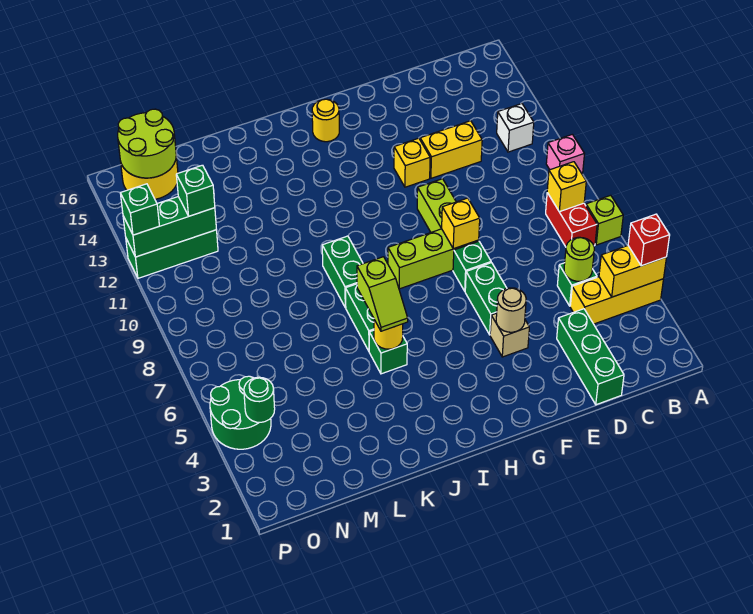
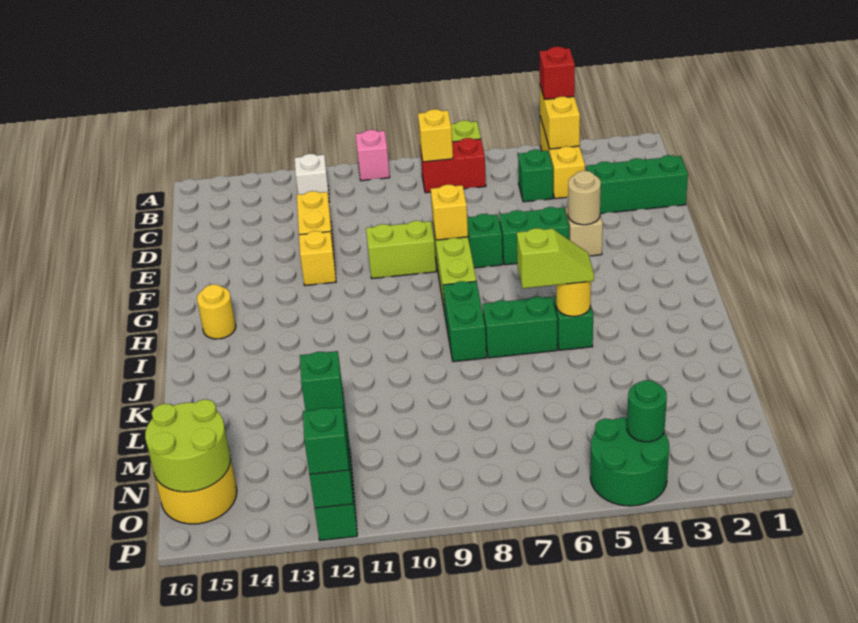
lime round brick C5 level 2 -> none
green brick J8:J9 level 1 -> green brick I8:J8 level 1

